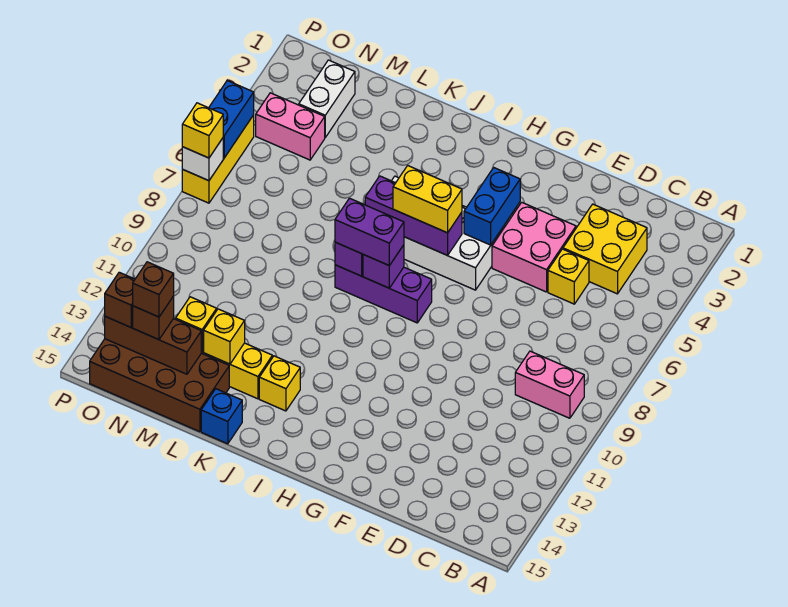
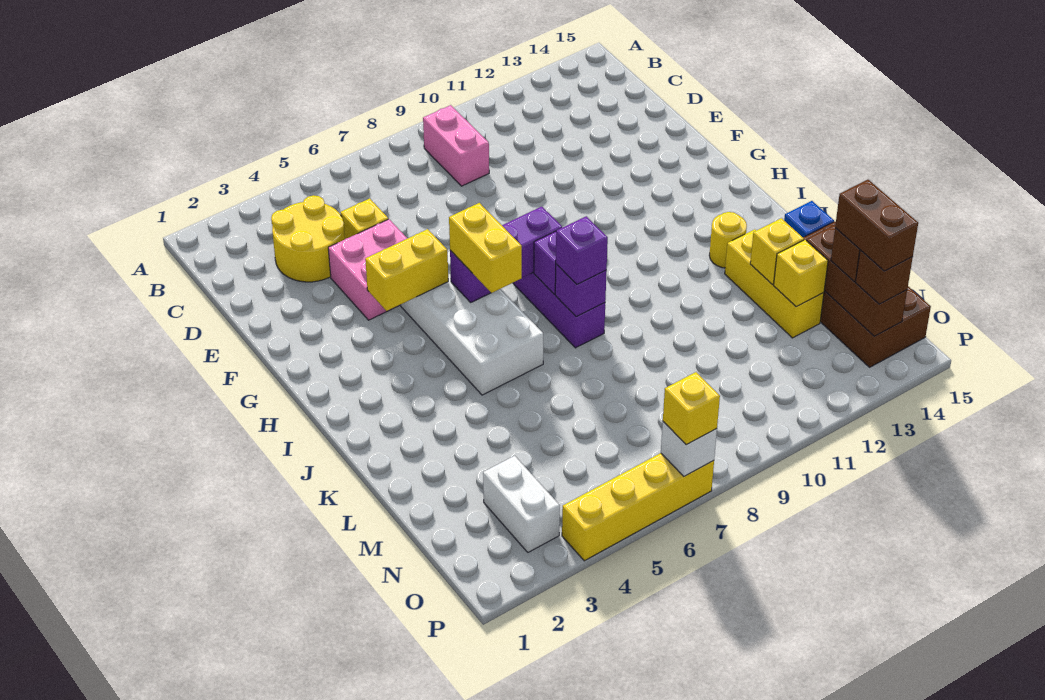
yellow brick C3:D4 level 1 -> yellow round brick C3:D4 level 1
blue brick G4:G5 level 2 -> yellow brick G4:G5 level 2
purple brick H6:J6 level 2 -> purple brick H6:H8 level 2
purple brick I8:J8 level 3 -> purple brick J8 level 3
yellow brick J13 level 1 -> yellow round brick J13 level 1
white brick N2:N3 level 1 -> white brick N3:O3 level 1
pink brick N4:O4 level 1 -> none
brown brick N14 level 4 -> brown brick N14:O14 level 4
yellow brick P5:P7 level 1 -> yellow brick P4:P7 level 1
blue brick P5:P6 level 2 -> none

